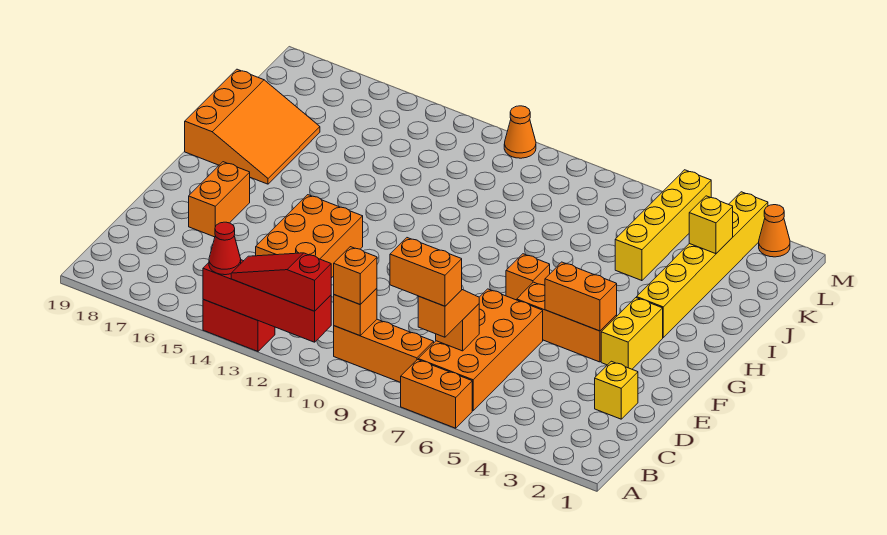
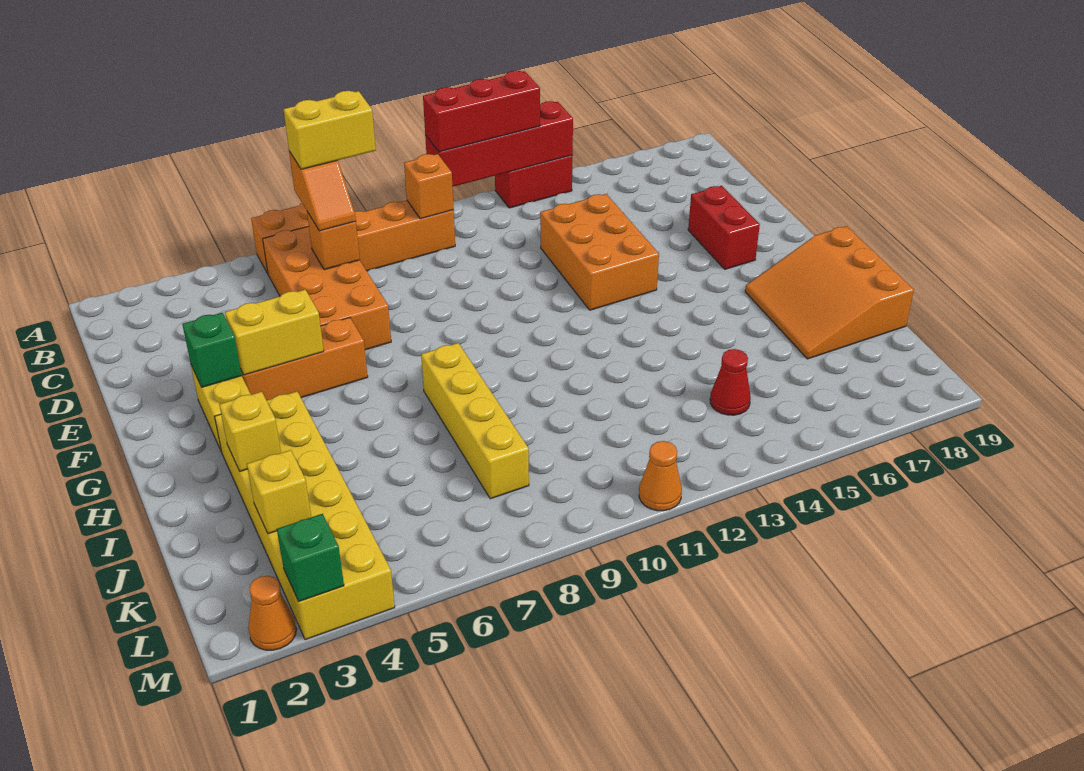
red slope A11:A13 level 3 top 11 -> red brick A11:A13 level 3
red cone A14 level 3 -> red cone K14 level 1
orange brick B7:B8 level 4 -> yellow brick B7:B8 level 4
orange brick B10 level 3 -> none
yellow brick D2 level 1 -> yellow brick I3 level 2
orange brick E17:F17 level 1 -> red brick E17:F17 level 1
none -> green brick F3 level 2
orange brick F4:F5 level 2 -> yellow brick F4:F5 level 2
orange brick G7 level 1 -> none
yellow brick H3:M3 level 1 -> yellow brick H3:M4 level 1
yellow brick J5:M5 level 1 -> yellow brick H8:K8 level 1
none -> green brick M3 level 2

